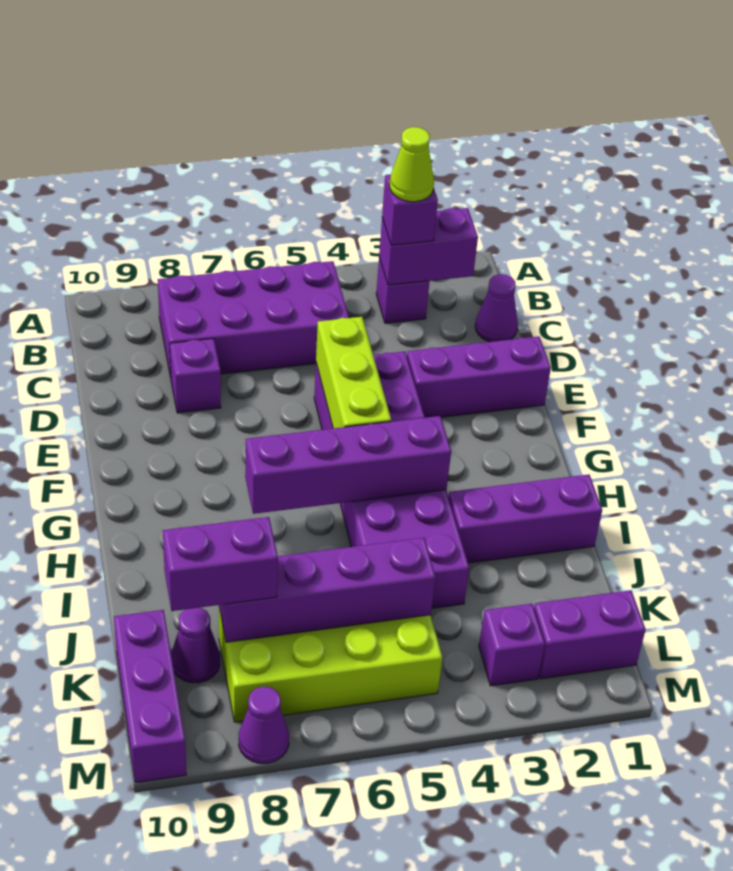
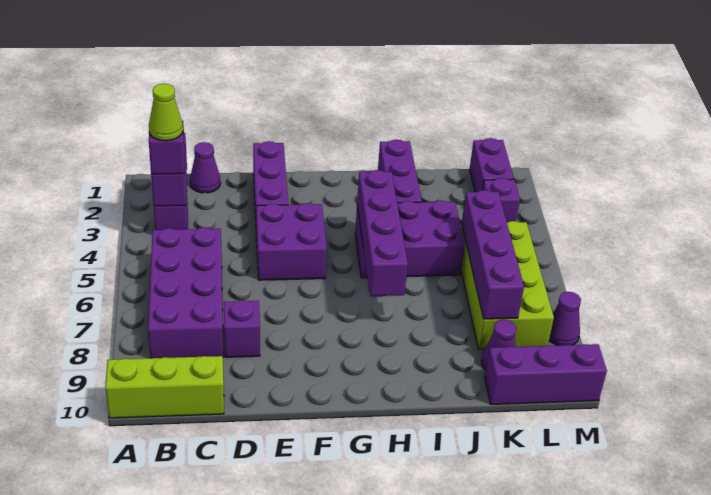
lime brick E5:G5 level 2 -> lime brick A10:C10 level 1
purple brick K8:K9 level 3 -> none

